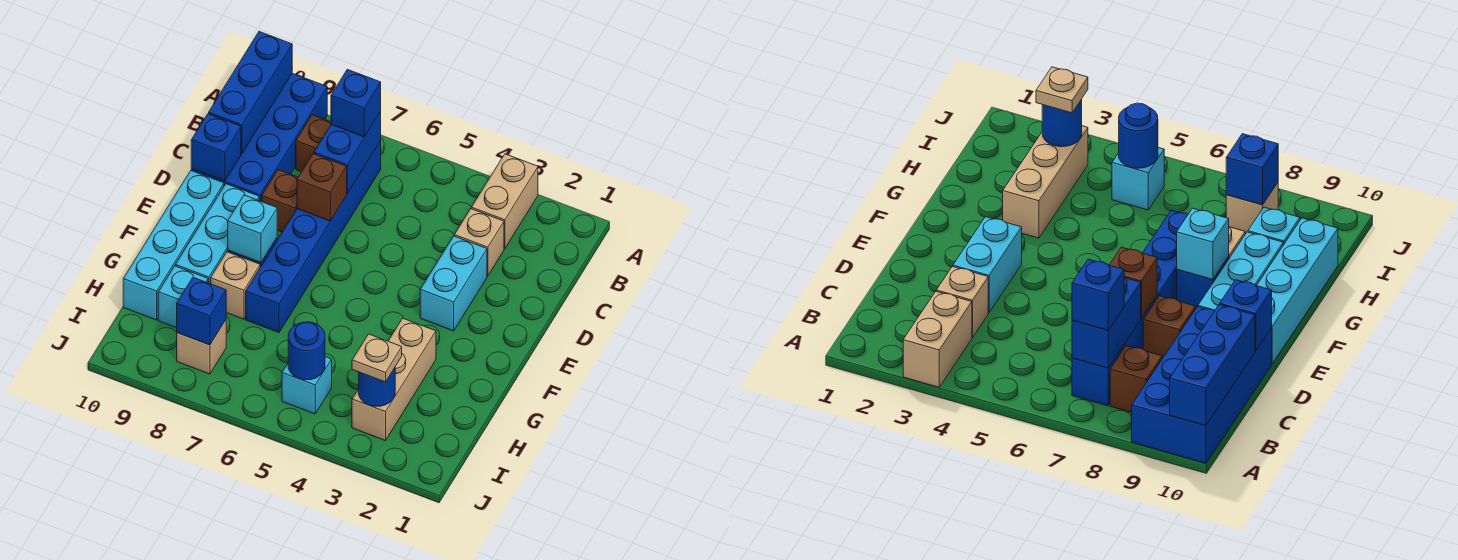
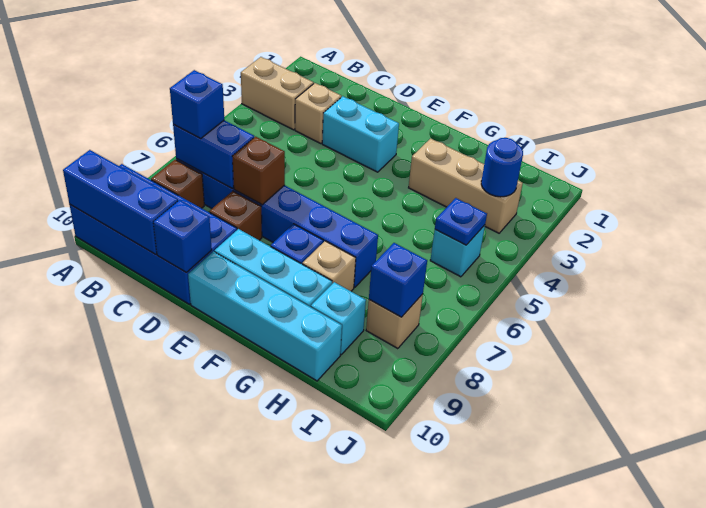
cyan brick F8 level 2 -> none
tan plate I3 level 3 -> none
blue round brick I5 level 2 -> blue plate I5 level 2

